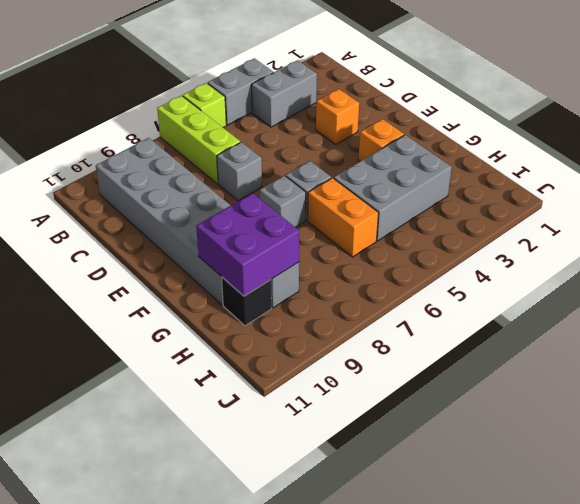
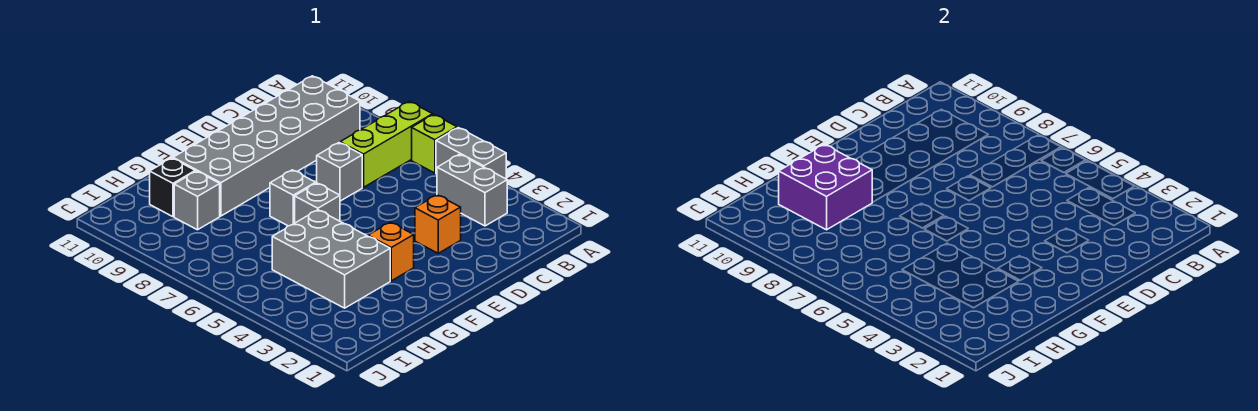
orange brick G6:H6 level 1 -> none

